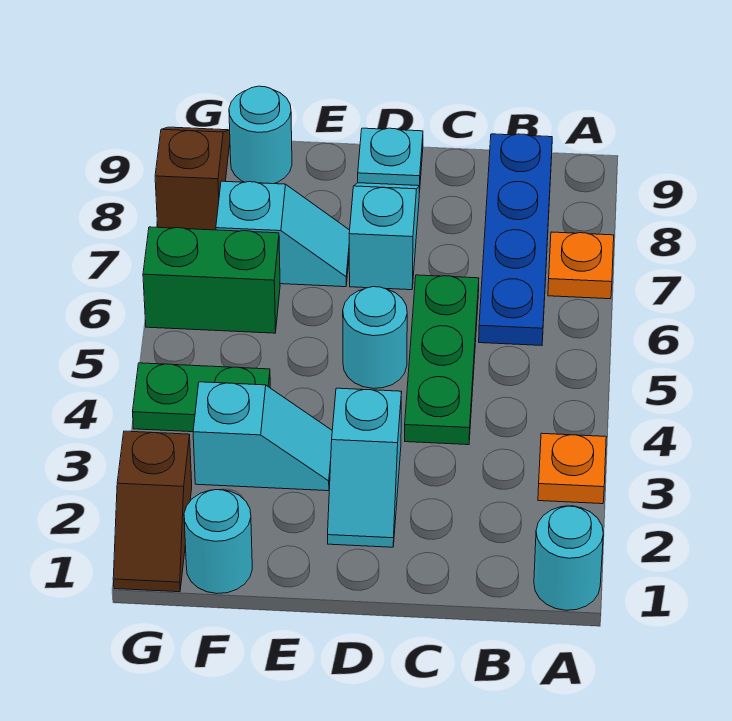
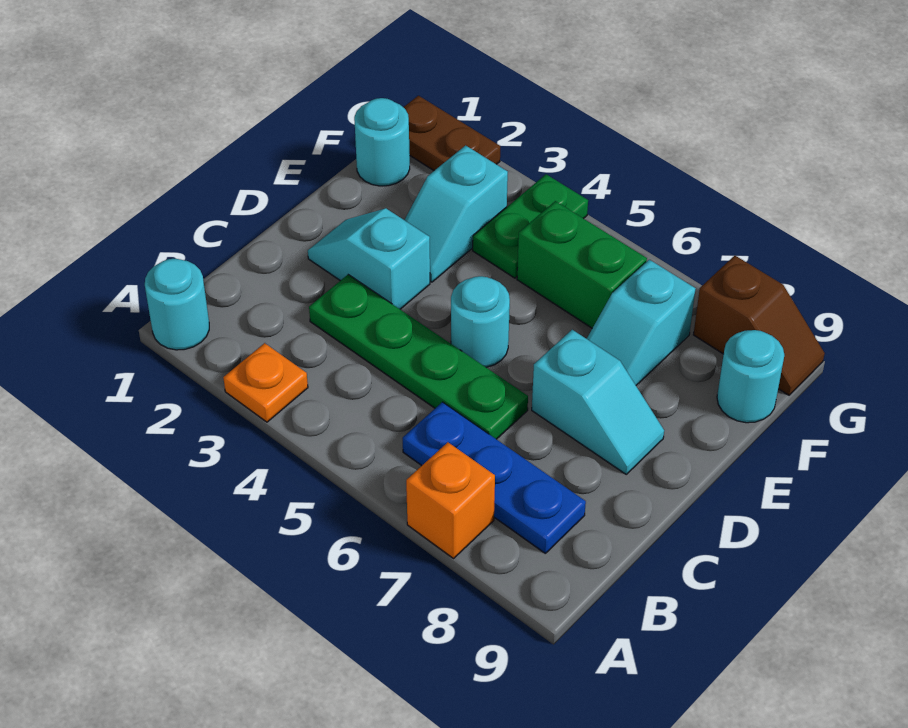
orange plate A7 level 1 -> orange brick A7 level 1
blue plate B6:B9 level 1 -> blue plate B6:B8 level 1
green plate C4:C6 level 1 -> green plate C3:C6 level 1
cyan plate D9 level 1 -> none
green brick F6:G6 level 1 -> green brick F5:F6 level 1
brown slope G1:G2 level 1 top 2 -> brown plate G1:G2 level 1

